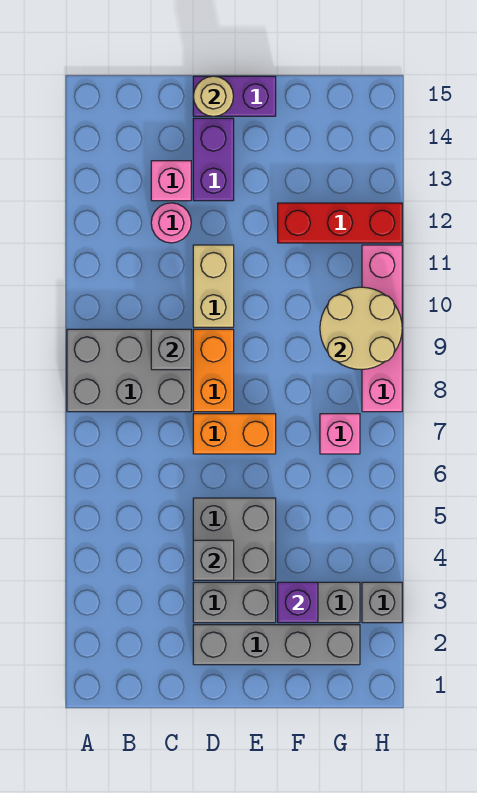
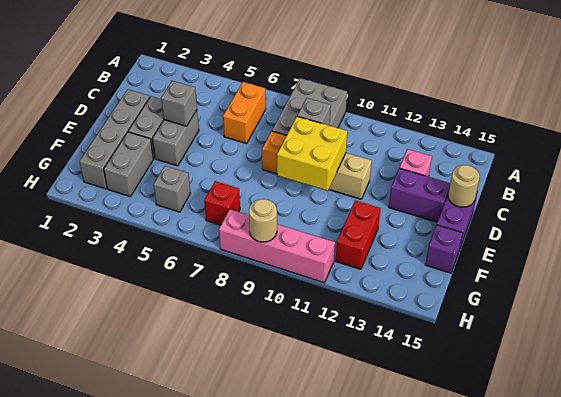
pink round brick C12 level 1 -> none
grey brick D4:E5 level 1 -> grey brick D4:E4 level 1
orange brick D7:E7 level 1 -> orange brick B6:C6 level 1
none -> yellow brick D9:E10 level 2
purple brick F3 level 2 -> purple brick F15 level 1
red brick F12:H12 level 1 -> red brick F12:G12 level 1
pink brick G7 level 1 -> red brick G7 level 1
tan round brick G9:H10 level 2 -> tan round brick H9 level 2
grey brick H3 level 1 -> grey brick G5 level 1

